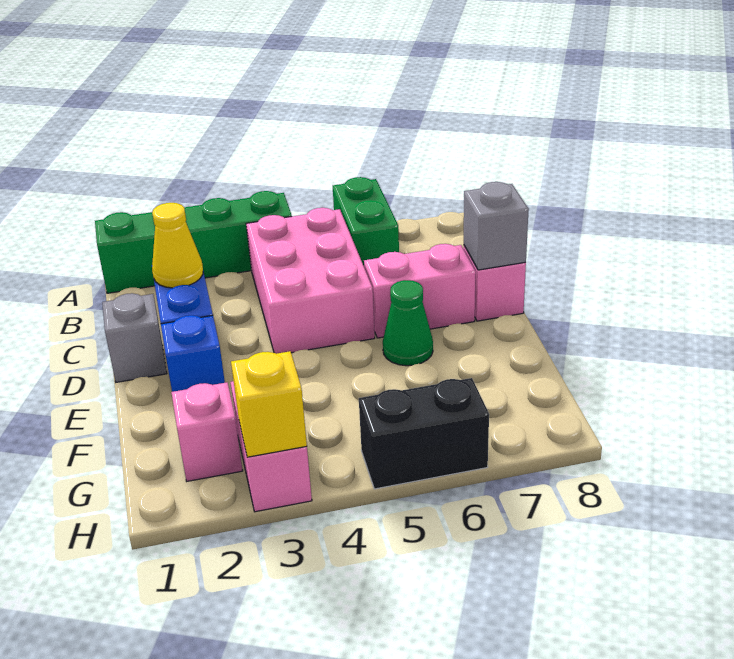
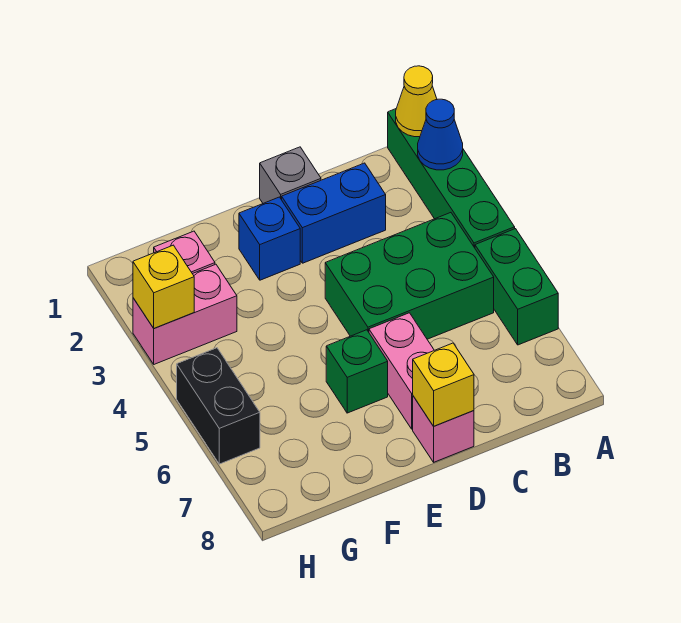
none -> blue cone A2 level 2
green brick A6:B6 level 1 -> green brick A5:A6 level 1
pink brick B4:D5 level 1 -> green brick B4:D5 level 1
yellow cone C2 level 2 -> yellow cone A1 level 2
grey brick D8 level 2 -> yellow brick D8 level 2
green cone E6 level 1 -> green brick E6 level 1

